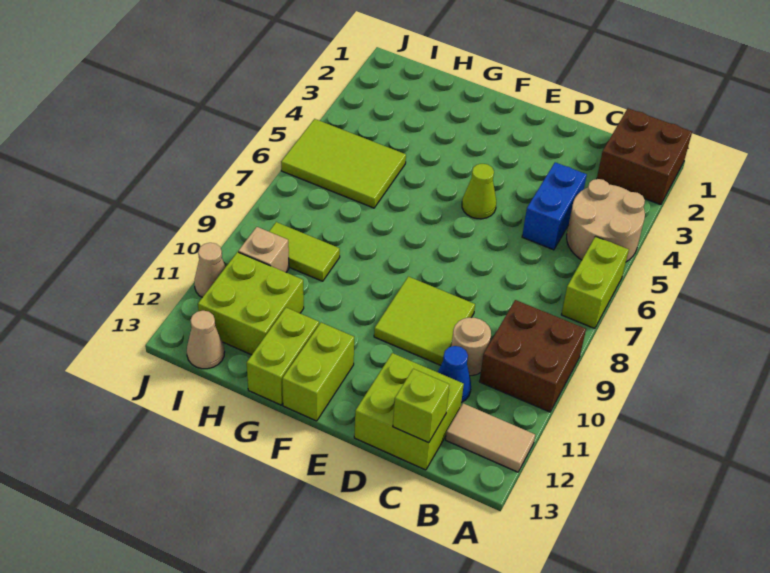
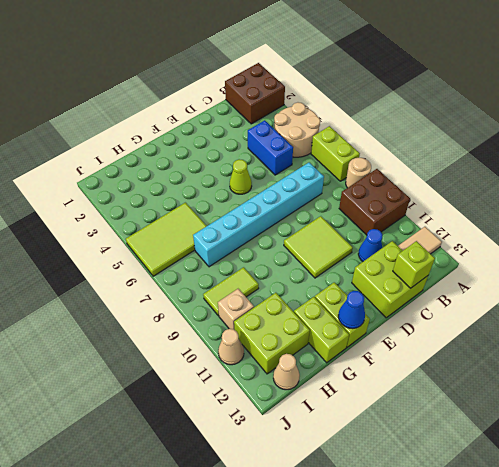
none -> cyan brick C7:H7 level 1
tan round brick C10 level 1 -> tan round brick A8 level 1
none -> blue cone F13 level 2

